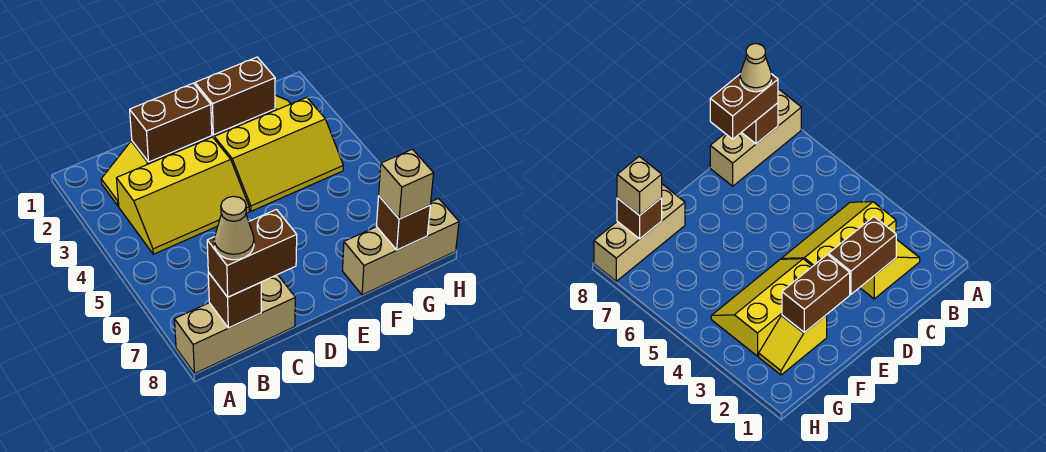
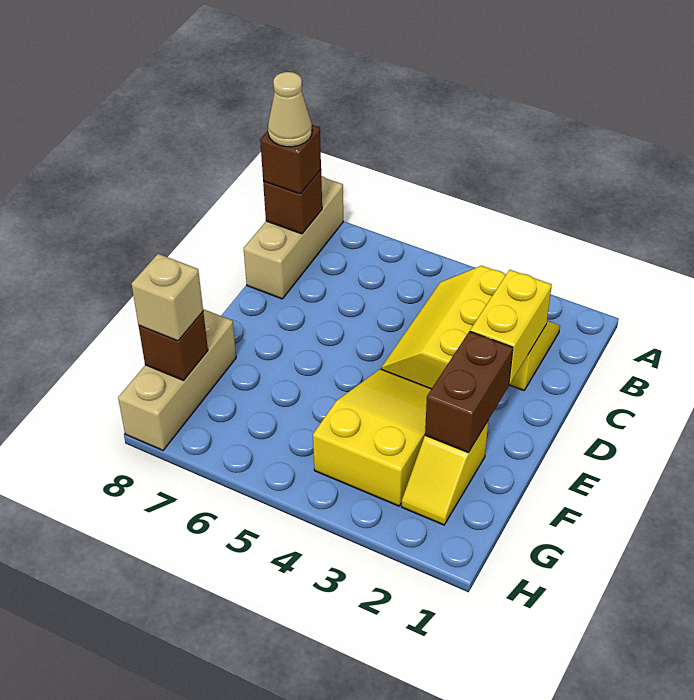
brown brick B8:C8 level 3 -> brown brick B8 level 3
brown brick C2:D2 level 2 -> yellow brick C2:D2 level 2
yellow slope E3:G4 level 1 top 3 -> yellow slope E3:G4 level 1 top G

